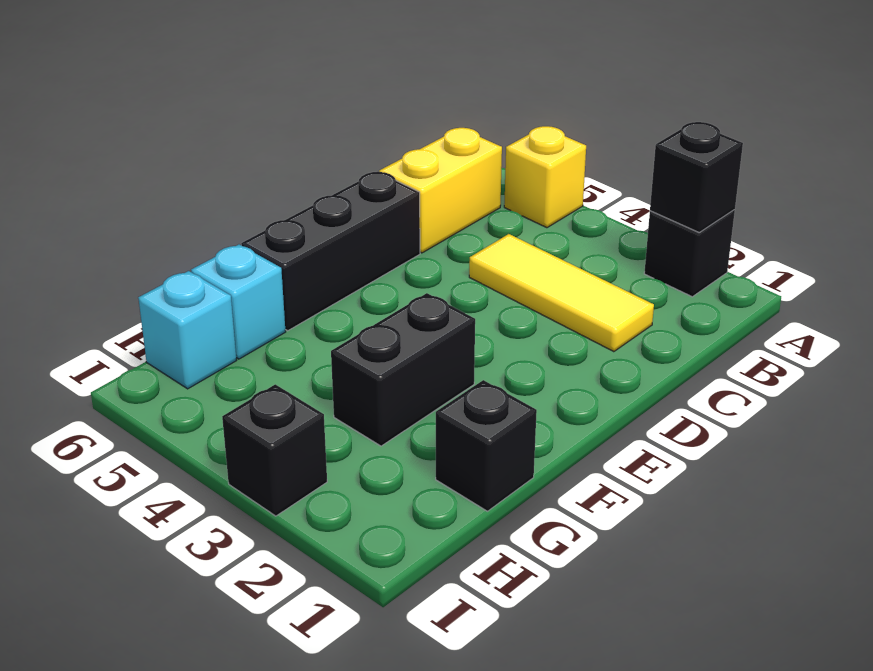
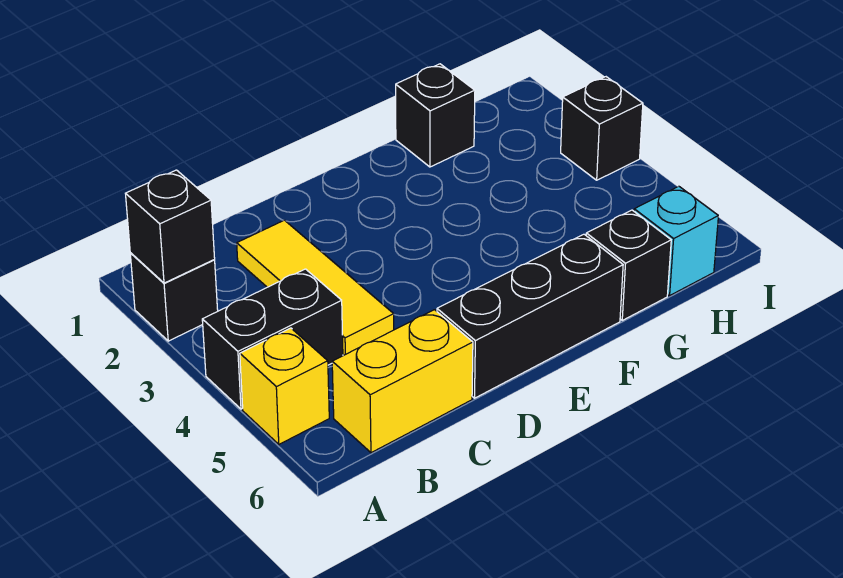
black brick F3:G3 level 1 -> black brick A4:B4 level 1
cyan brick G6 level 1 -> black brick G6 level 1

